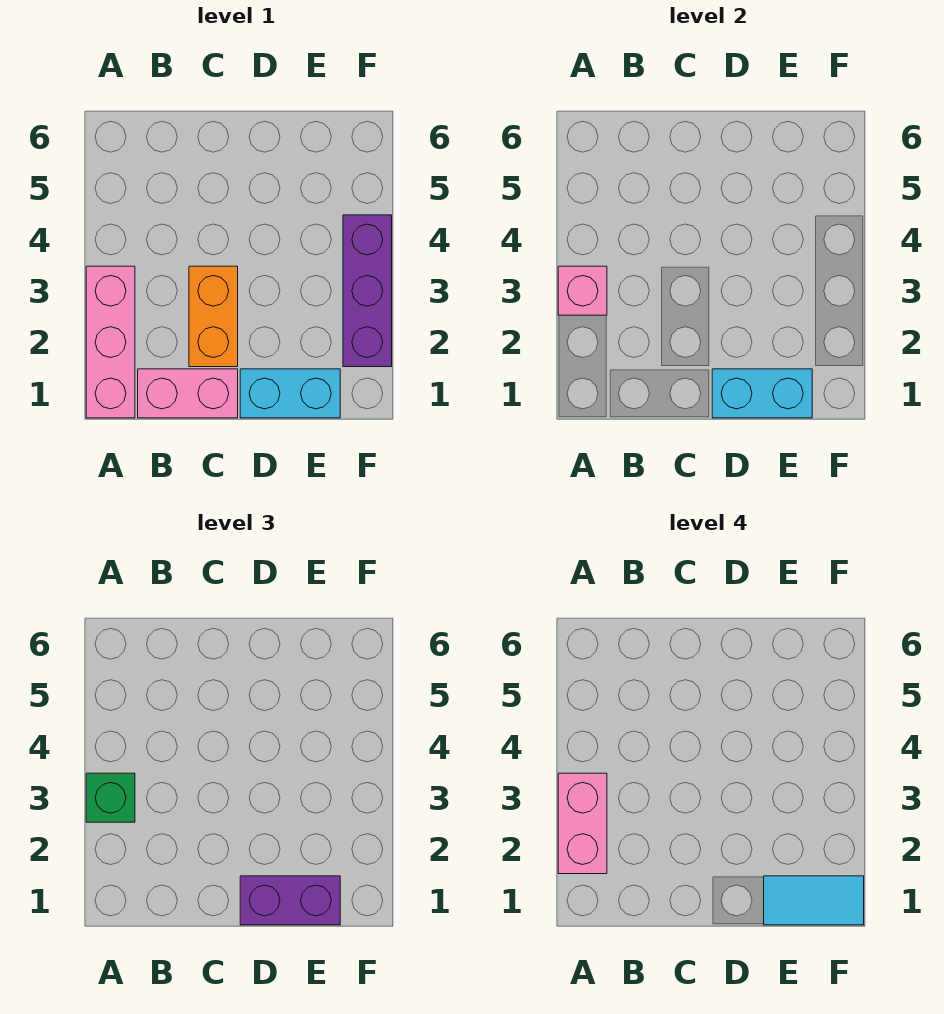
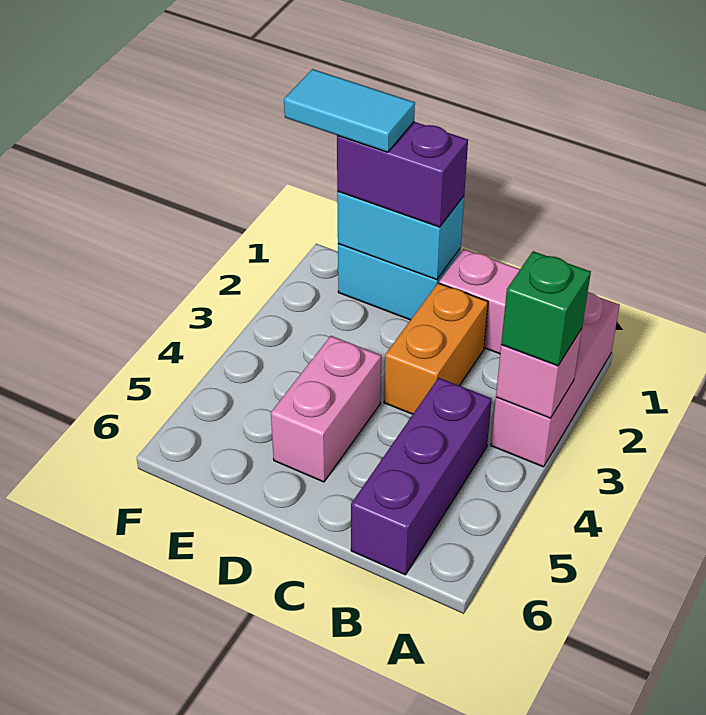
pink brick A2:A3 level 4 -> pink brick D4:D5 level 1
purple brick F2:F4 level 1 -> purple brick B4:B6 level 1

